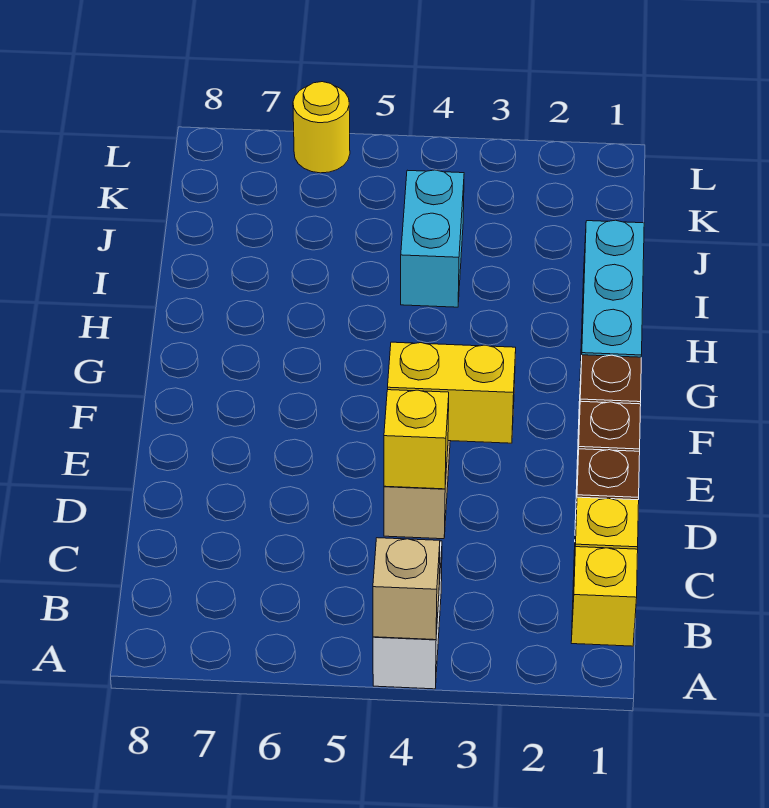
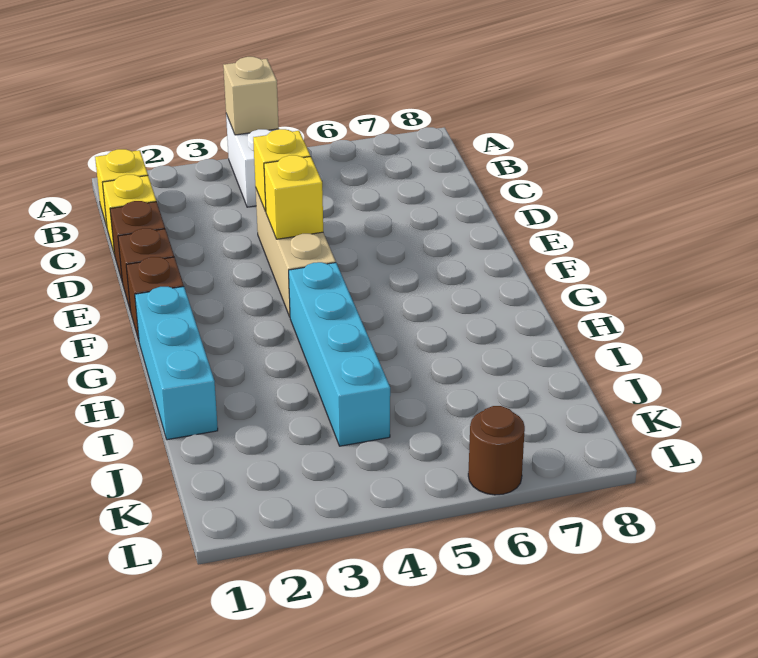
yellow brick E3:E4 level 2 -> yellow brick E4 level 2
cyan brick I4:J4 level 1 -> cyan brick G4:J4 level 1
yellow round brick L6 level 1 -> brown round brick L6 level 1

